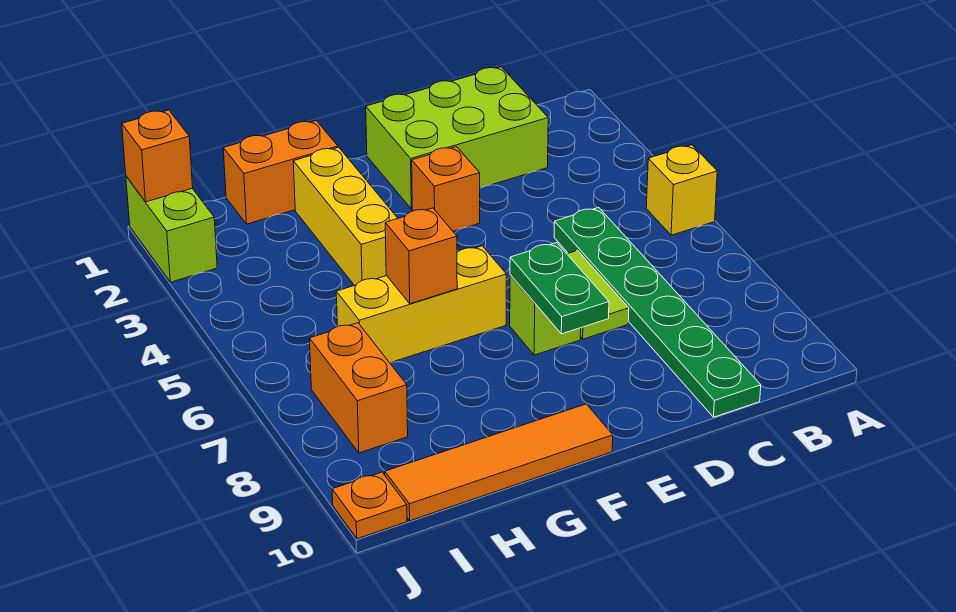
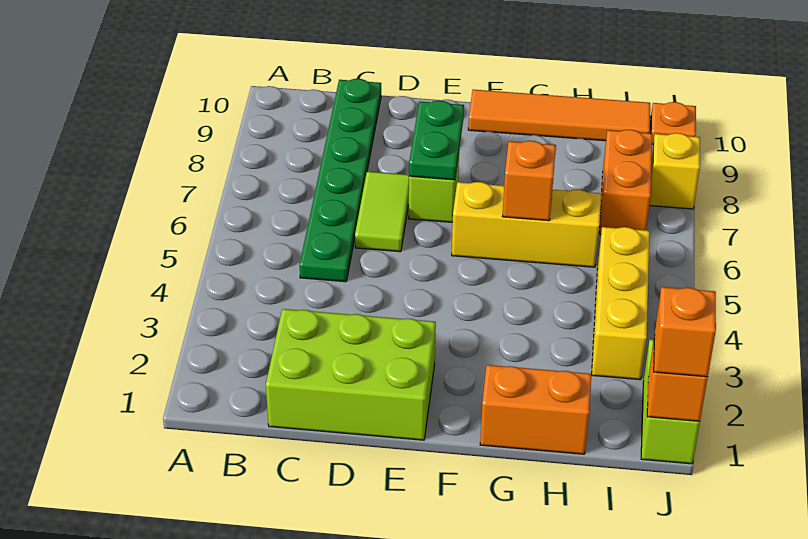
yellow brick A5 level 1 -> yellow brick J8 level 1
orange brick E3 level 1 -> orange brick J1 level 3
yellow brick G2:G4 level 1 -> yellow brick I3:I5 level 1

